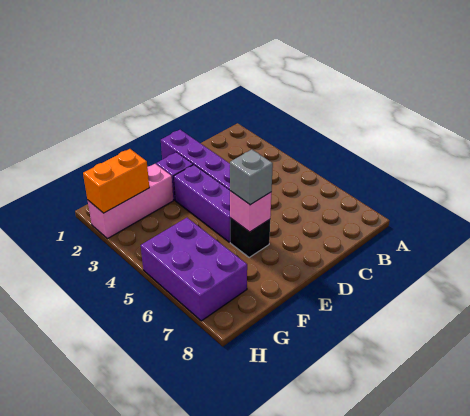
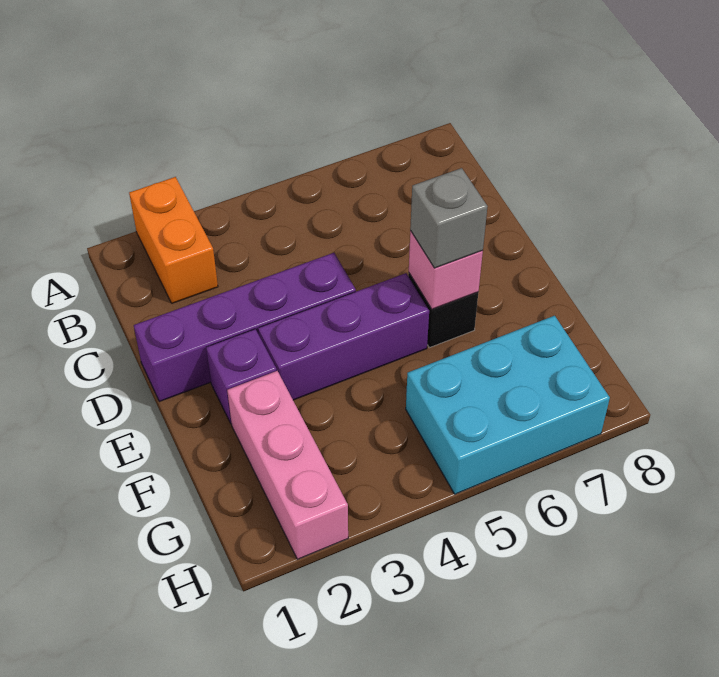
orange brick G2:H2 level 2 -> orange brick A2:B2 level 1
purple brick G5:H7 level 1 -> cyan brick G5:H7 level 1

